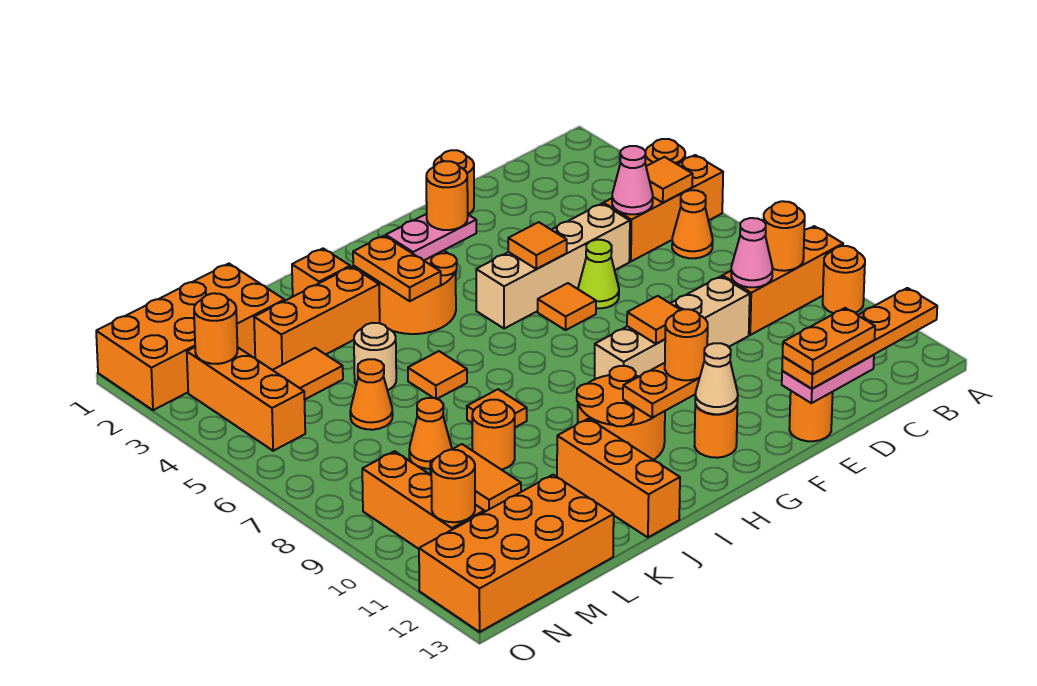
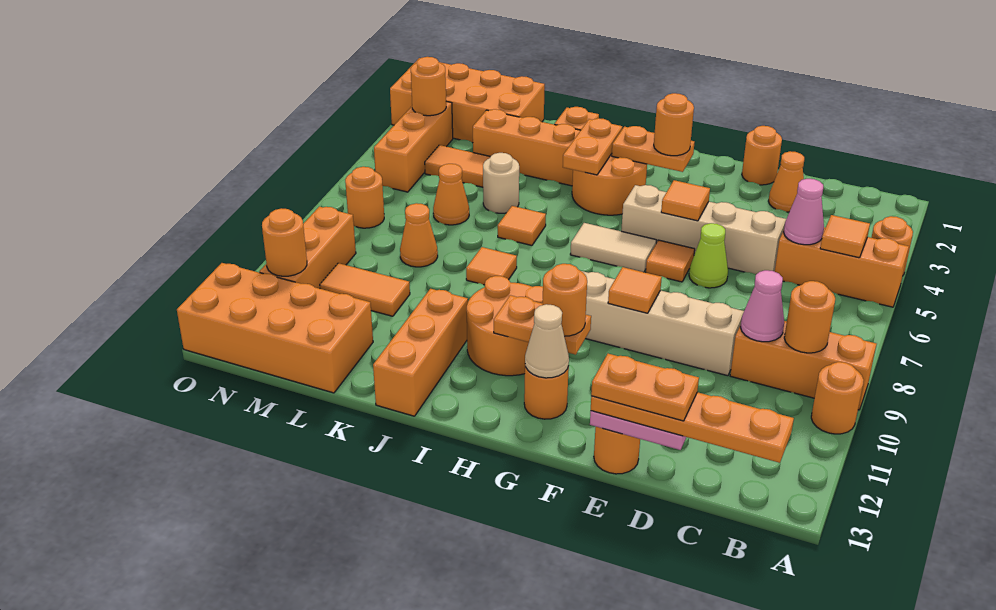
orange cone B6 level 1 -> orange cone D2 level 1
pink plate G3:H3 level 2 -> orange plate G3:H3 level 2
none -> tan tile G6:H6 level 1
orange round brick K9 level 1 -> orange round brick N7 level 1
orange tile L9:L10 level 1 -> orange tile L10:M10 level 1

